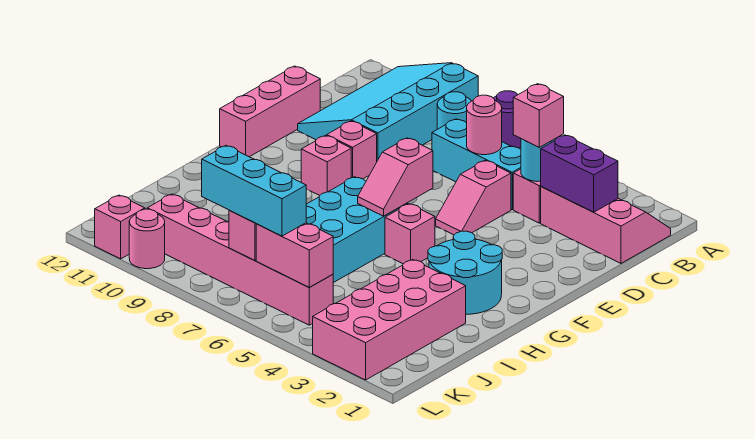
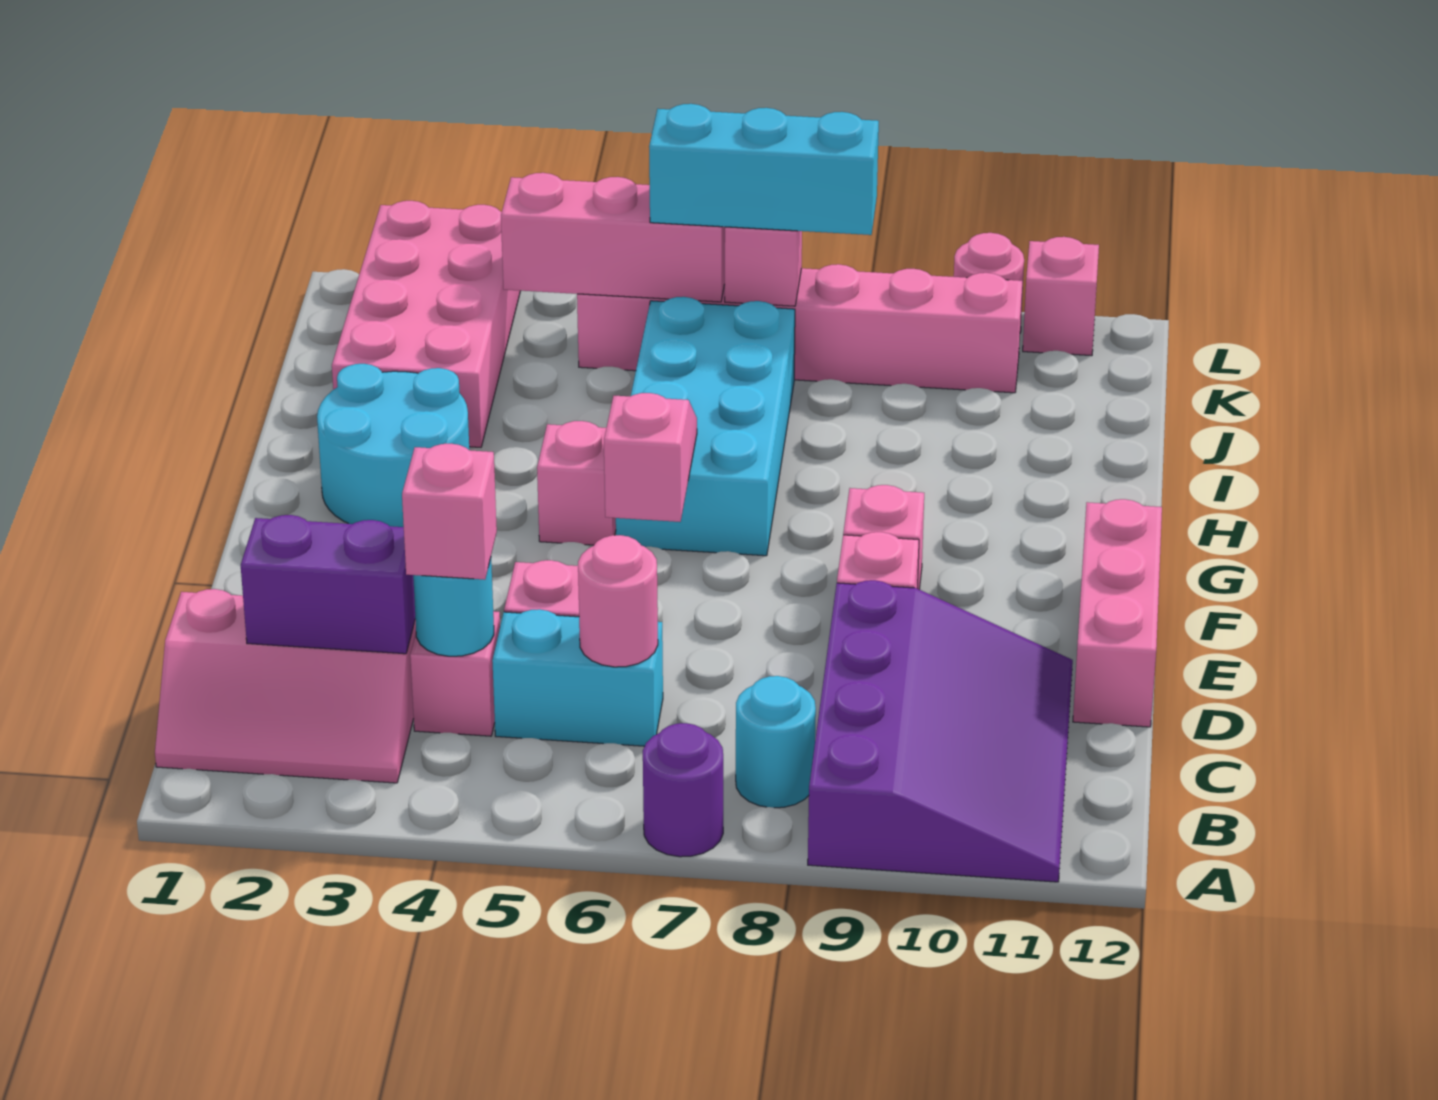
cyan slope A9:D11 level 1 top 9 -> purple slope A9:D11 level 1 top 9
cyan brick C5:C7 level 1 -> cyan brick C5:C6 level 1
pink brick K5:K6 level 2 -> pink brick K4:K6 level 2

